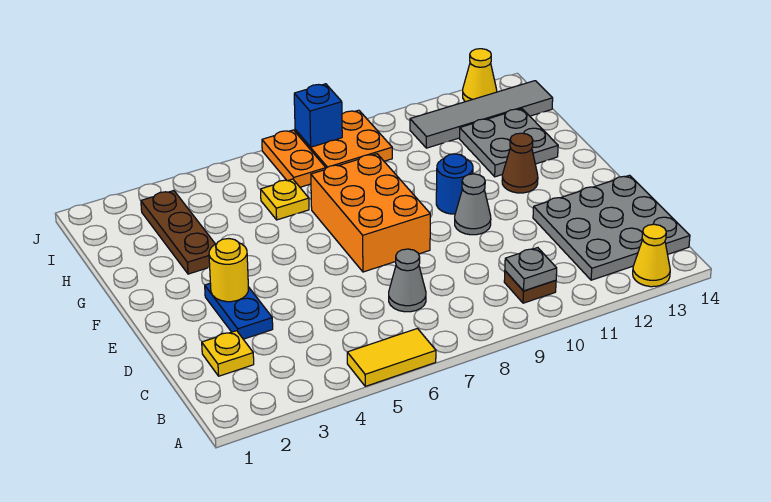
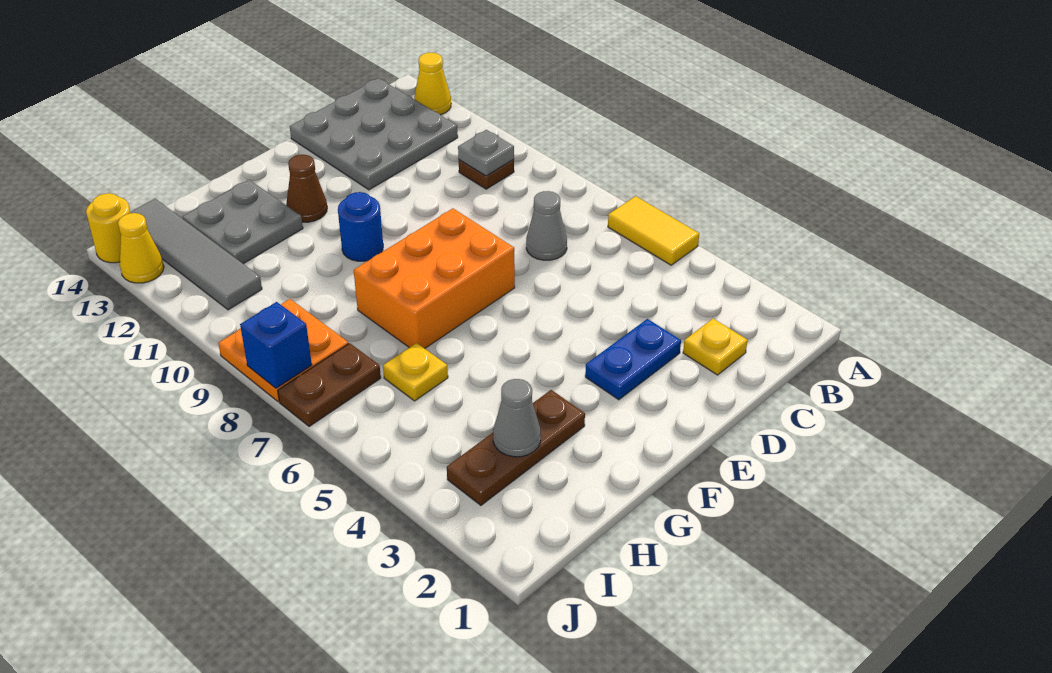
yellow round brick E3 level 2 -> yellow round brick J14 level 1
grey cone E10 level 1 -> grey cone H3 level 2
orange plate I7:J7 level 1 -> brown plate I7:J7 level 1

